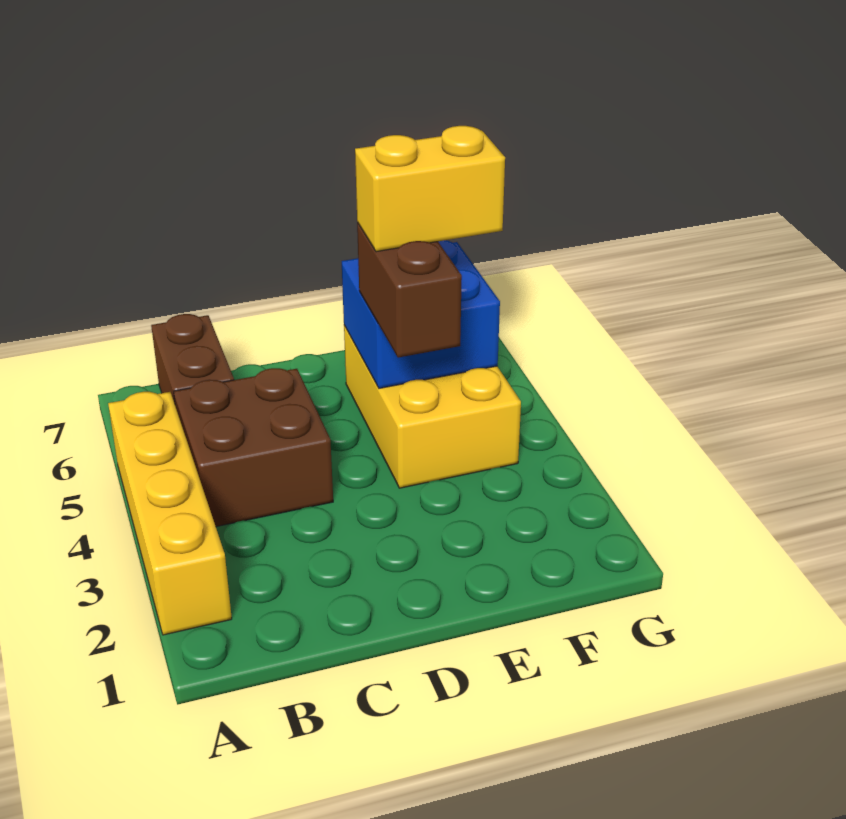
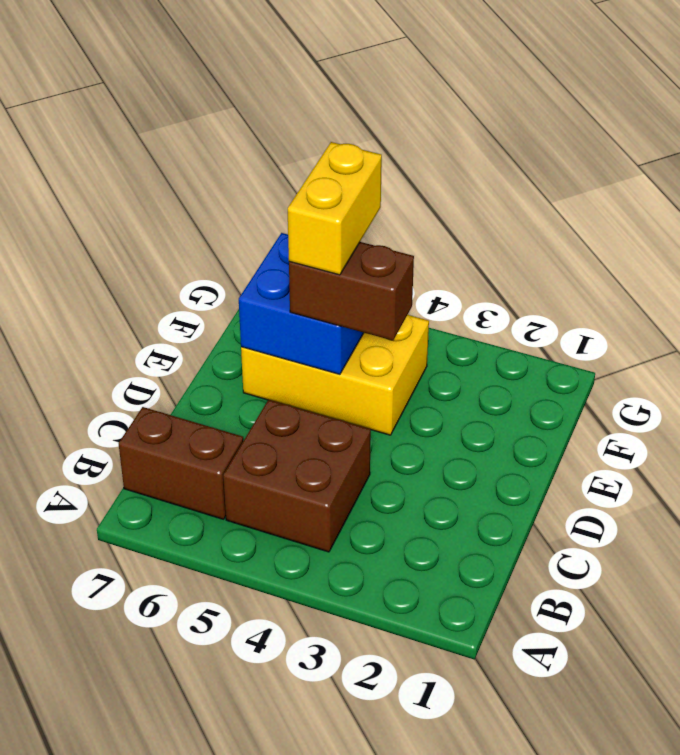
yellow brick A2:A5 level 1 -> none

